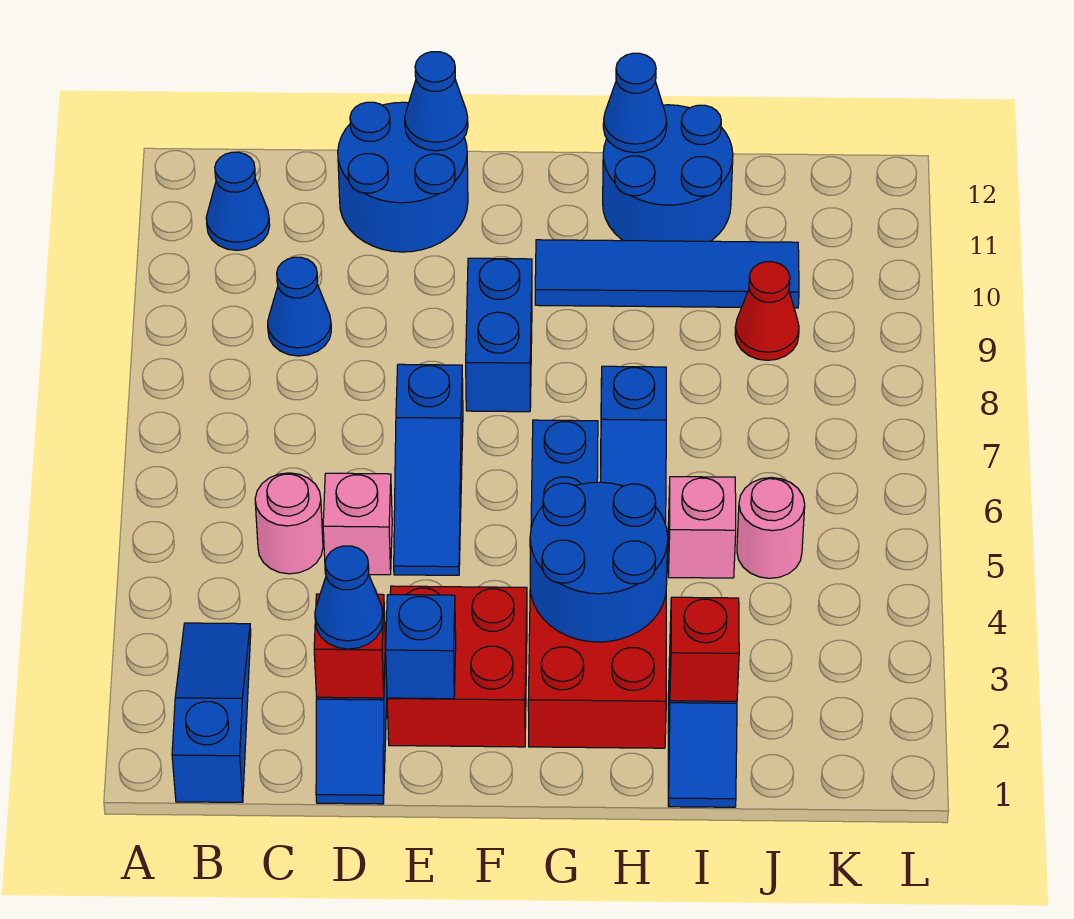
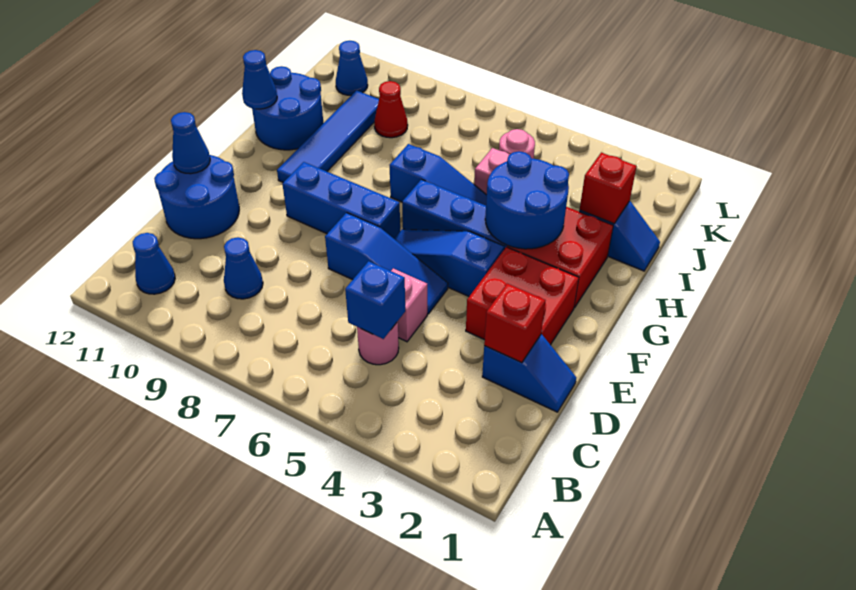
blue slope B1:B3 level 1 top 1 -> blue slope F4:F6 level 1 top 4
blue cone D2 level 3 -> blue cone K11 level 1
blue brick E2 level 2 -> blue brick C5 level 2
blue brick F8:F9 level 1 -> blue brick F7:F9 level 1

